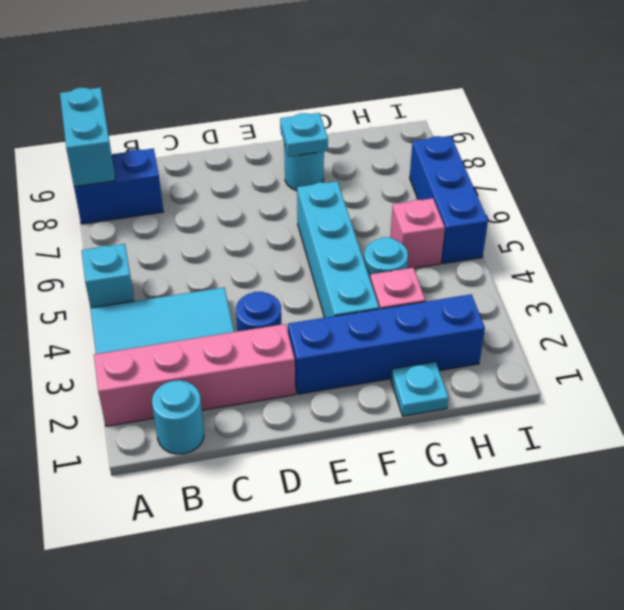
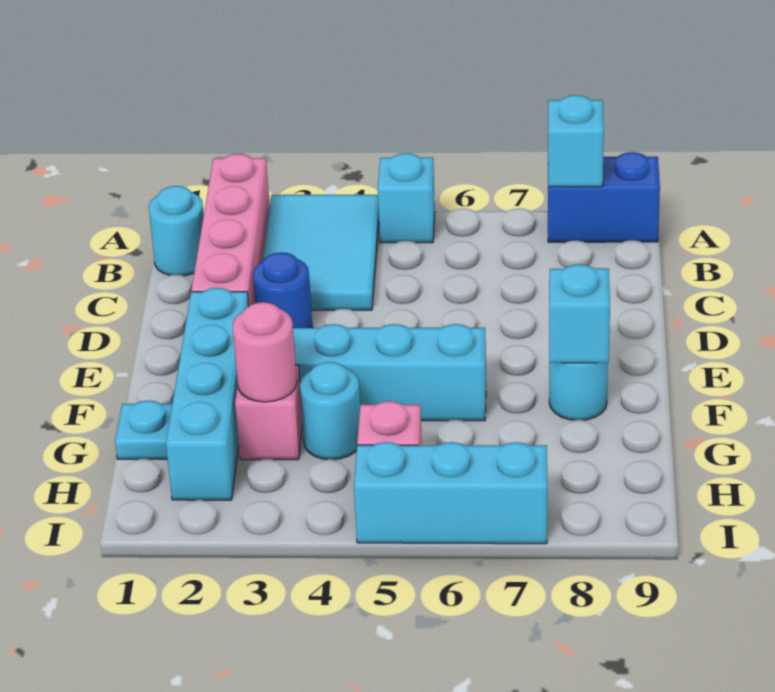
blue brick A8:B8 level 1 -> blue brick A8:A9 level 1
cyan brick A8:A9 level 2 -> cyan brick A8 level 2
blue brick E2:H2 level 1 -> cyan brick E2:H2 level 1
cyan plate F8 level 2 -> cyan brick F8 level 2
none -> pink round brick G3 level 2
blue brick I5:I7 level 1 -> cyan brick I5:I7 level 1

